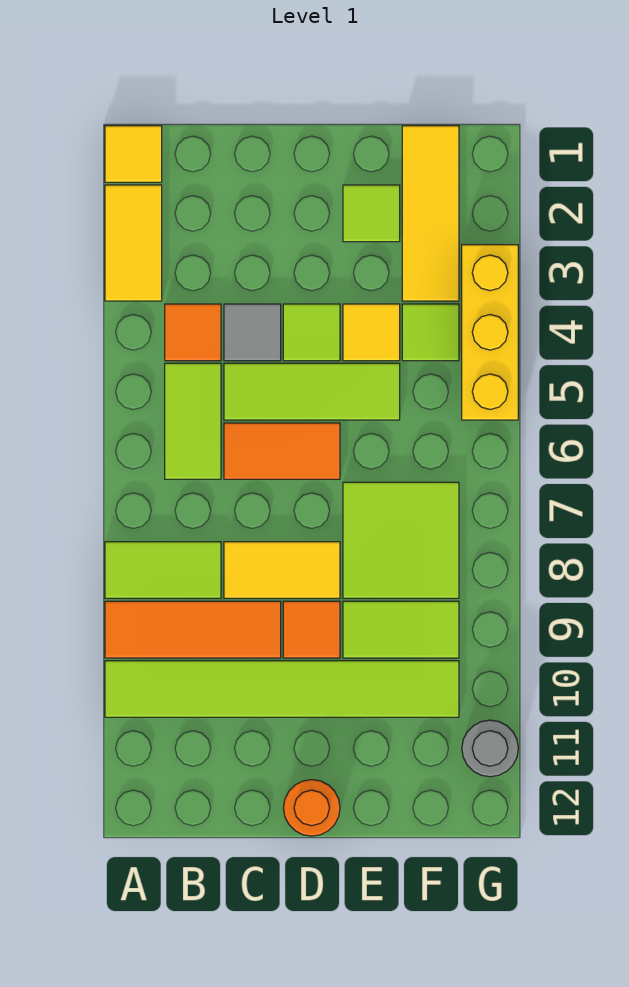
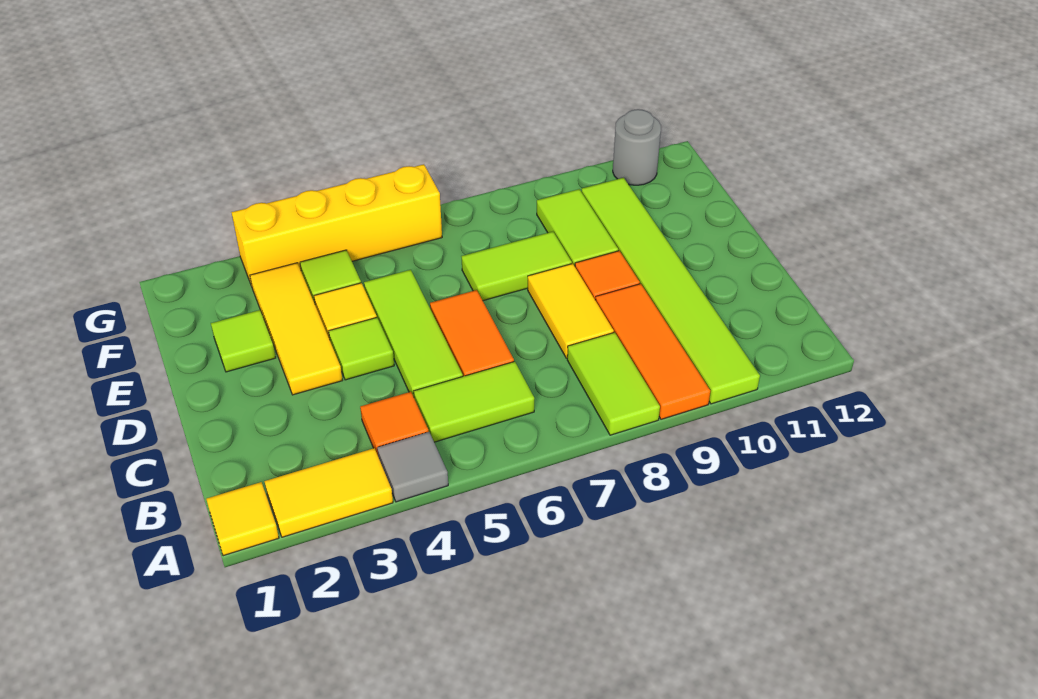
grey tile C4 level 1 -> grey tile A4 level 1
orange round brick D12 level 1 -> none
lime tile E7:F8 level 1 -> lime tile E7:E8 level 1
yellow tile F1:F3 level 1 -> yellow tile D3:F3 level 1
yellow brick G3:G5 level 1 -> yellow brick G3:G6 level 1

